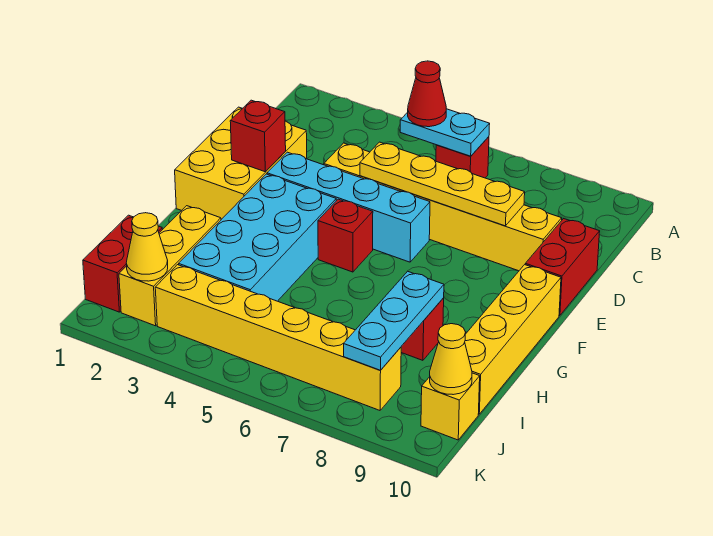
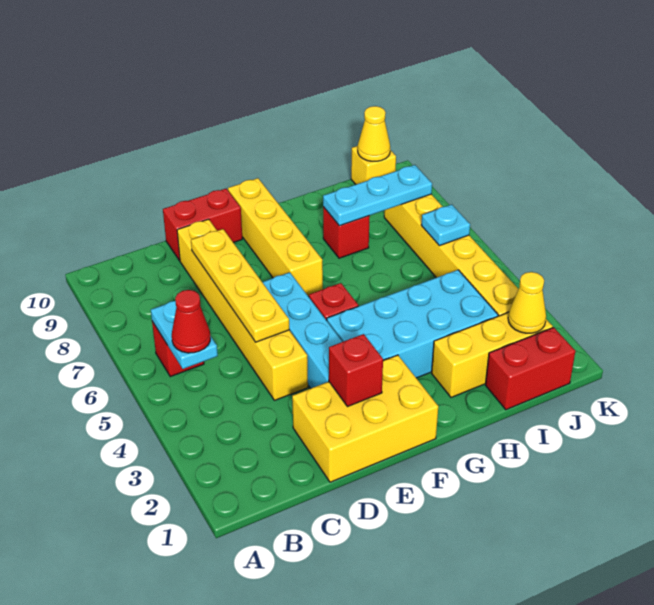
yellow brick F10:I10 level 1 -> yellow brick F7:F10 level 1
none -> cyan plate J6 level 2

